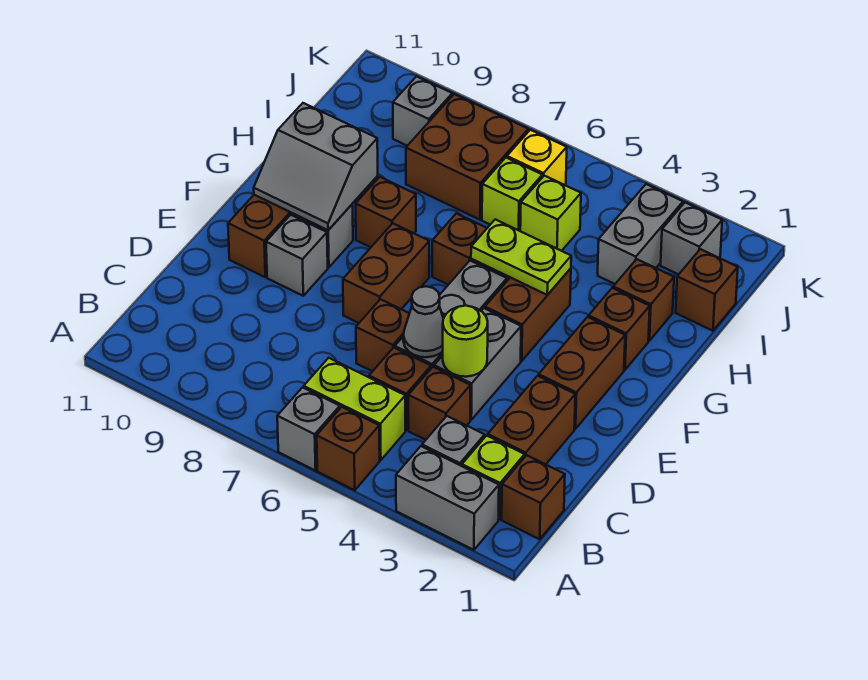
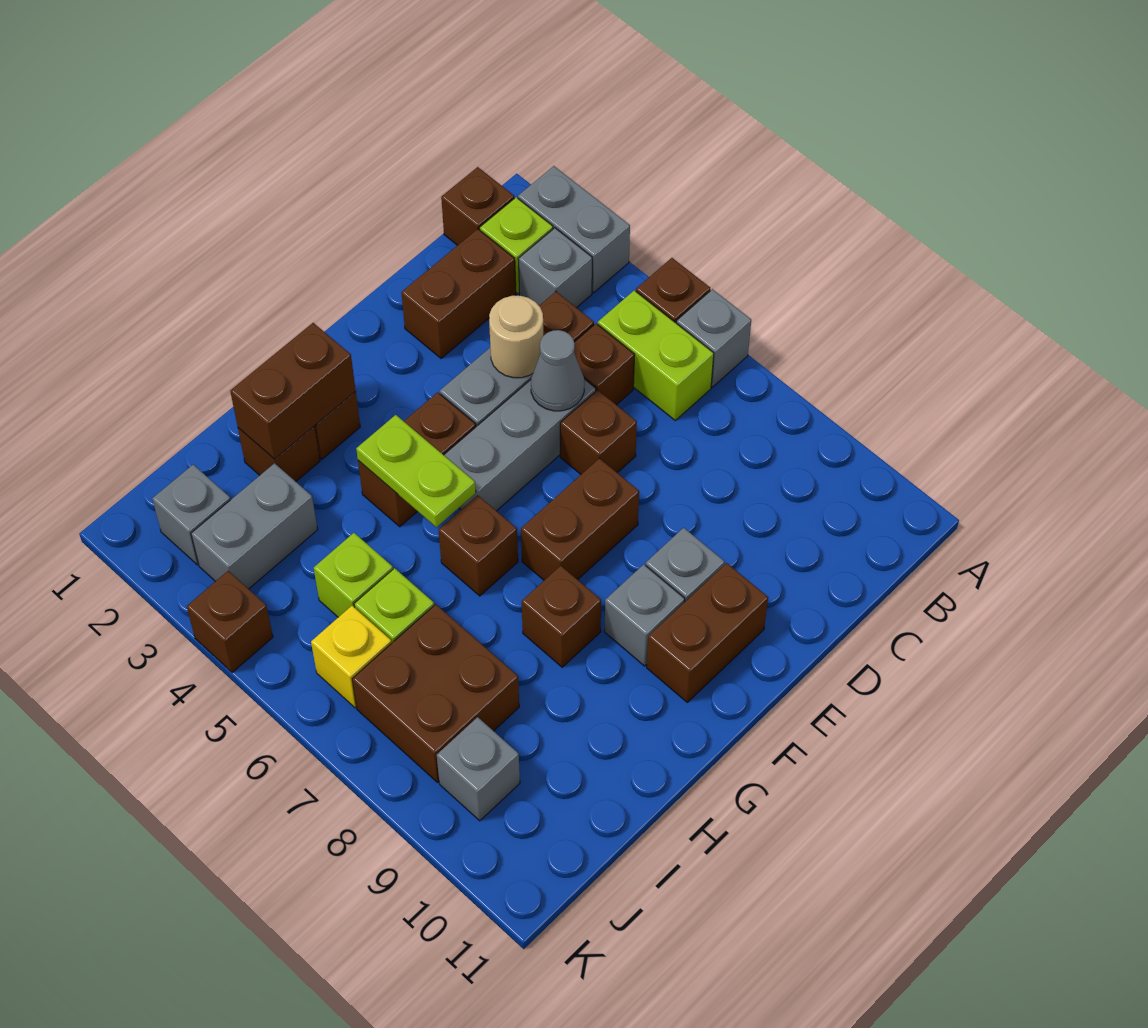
lime round brick D4 level 2 -> tan round brick D4 level 2
brown brick E2:F2 level 1 -> brown brick G2:H2 level 2
grey slope F9:G10 level 2 top G -> none
brown brick I1 level 1 -> brown brick K4 level 1

